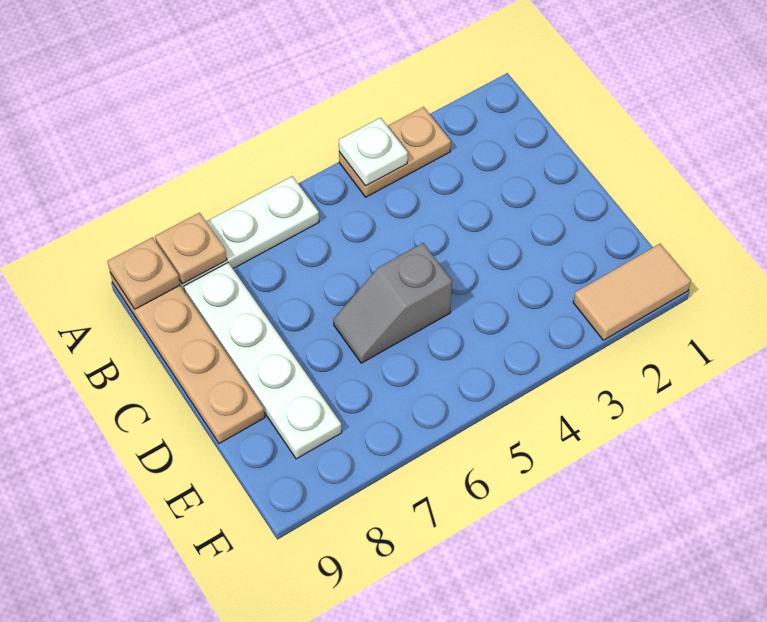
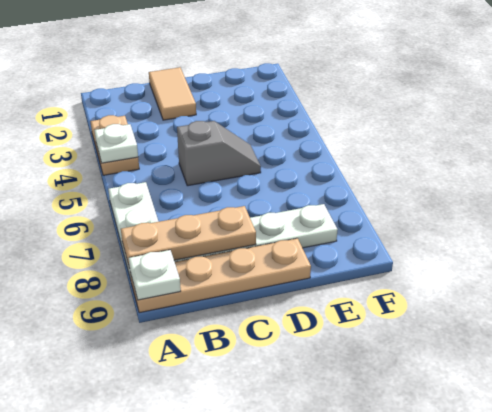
tan plate A8 level 2 -> tan plate A8:C8 level 2
tan plate A9 level 2 -> white plate A9 level 2
grey slope D5:D6 level 1 top 5 -> grey slope C5:D5 level 1 top C
tan tile F1:F2 level 1 -> tan tile C1:C2 level 1

